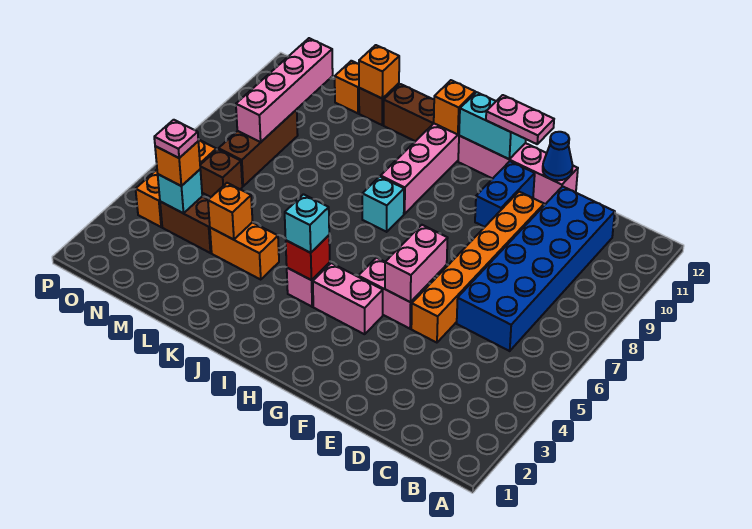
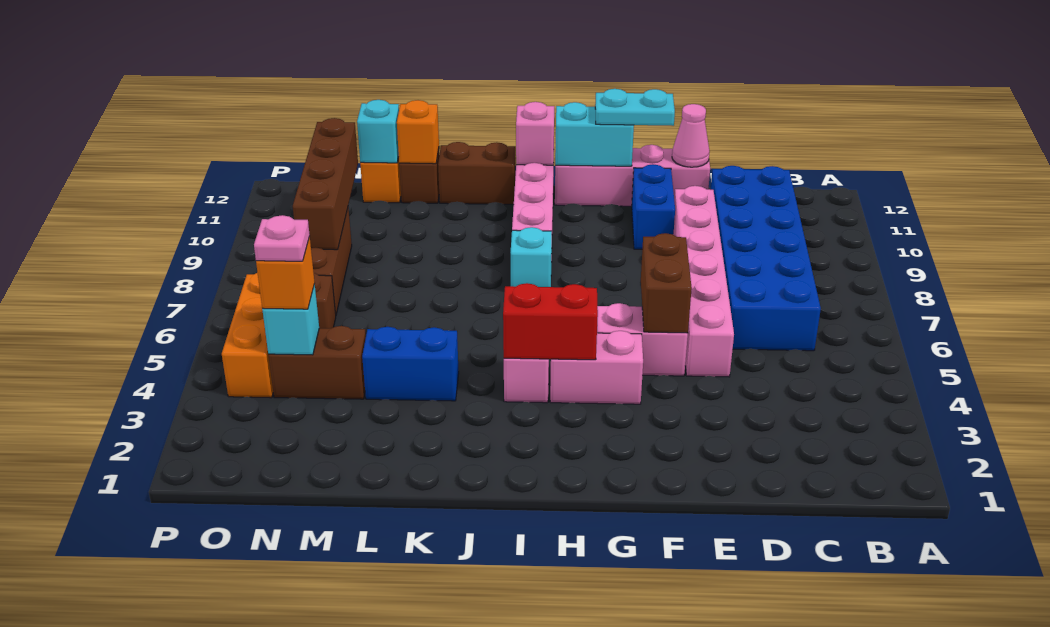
orange brick E5:E10 level 1 -> pink brick E5:E10 level 1
blue cone E12 level 2 -> pink cone E12 level 2
pink brick F5:F6 level 2 -> brown brick F5:F6 level 2
pink plate F12:G12 level 3 -> cyan plate F12:G12 level 3
red brick I4 level 2 -> red brick H4:I4 level 2
cyan brick I4 level 3 -> cyan brick M12 level 2
orange brick I12 level 2 -> pink brick I12 level 2
orange brick K4:L4 level 1 -> blue brick K4:L4 level 1
orange brick L4 level 2 -> none
pink brick N8:N11 level 2 -> brown brick N8:N11 level 2

